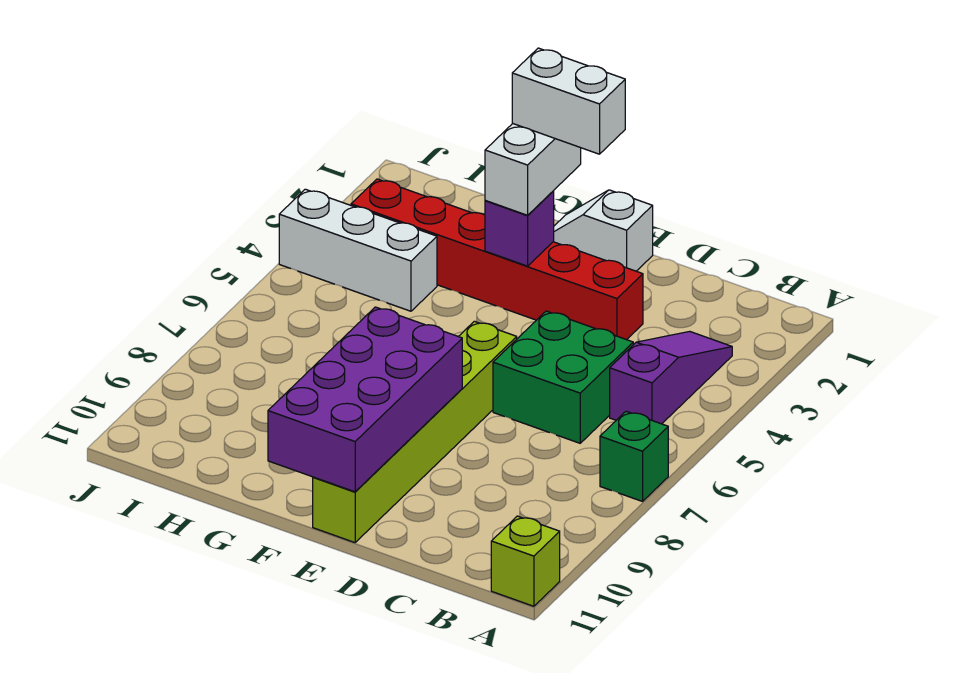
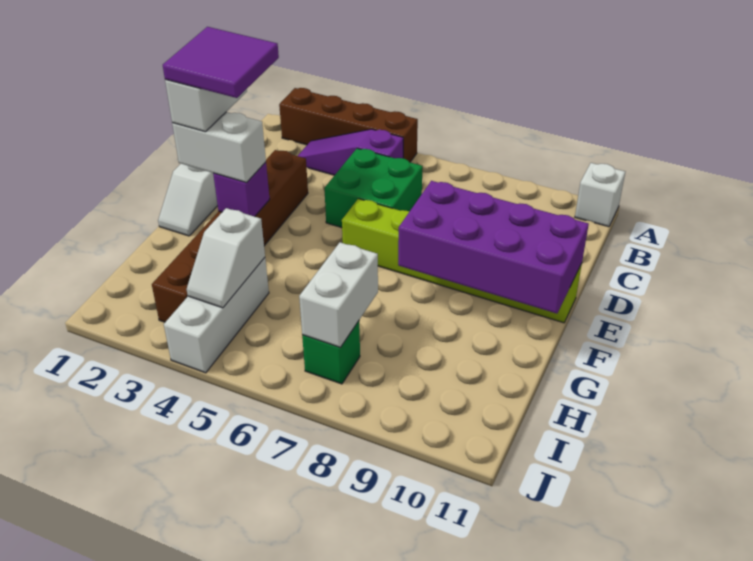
none -> brown brick A2:A5 level 1
green brick A7 level 1 -> green brick I7 level 1
lime brick A11 level 1 -> white brick A11 level 1
red brick D3:I3 level 1 -> brown brick D3:I3 level 1
none -> purple tile E2:F3 level 5
none -> white slope H4:I4 level 2 top H
none -> white brick H7:I7 level 2

